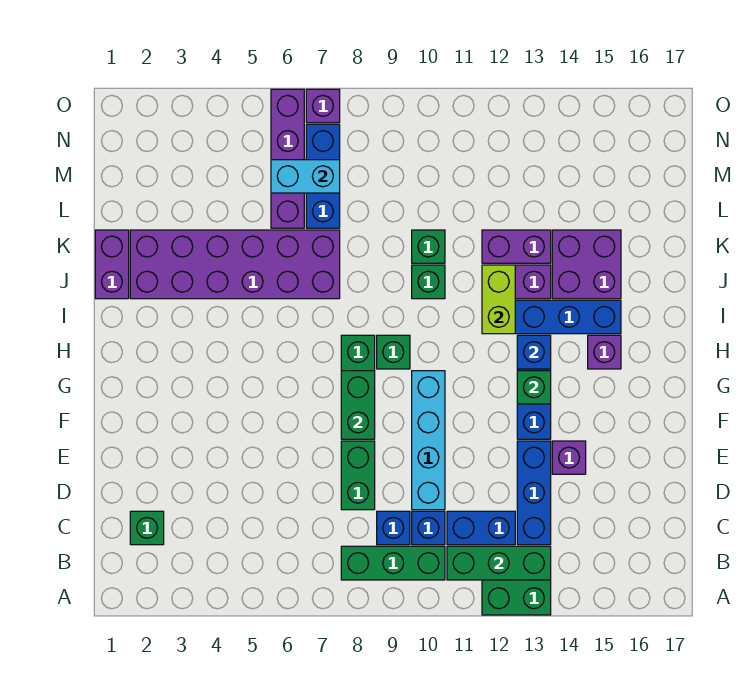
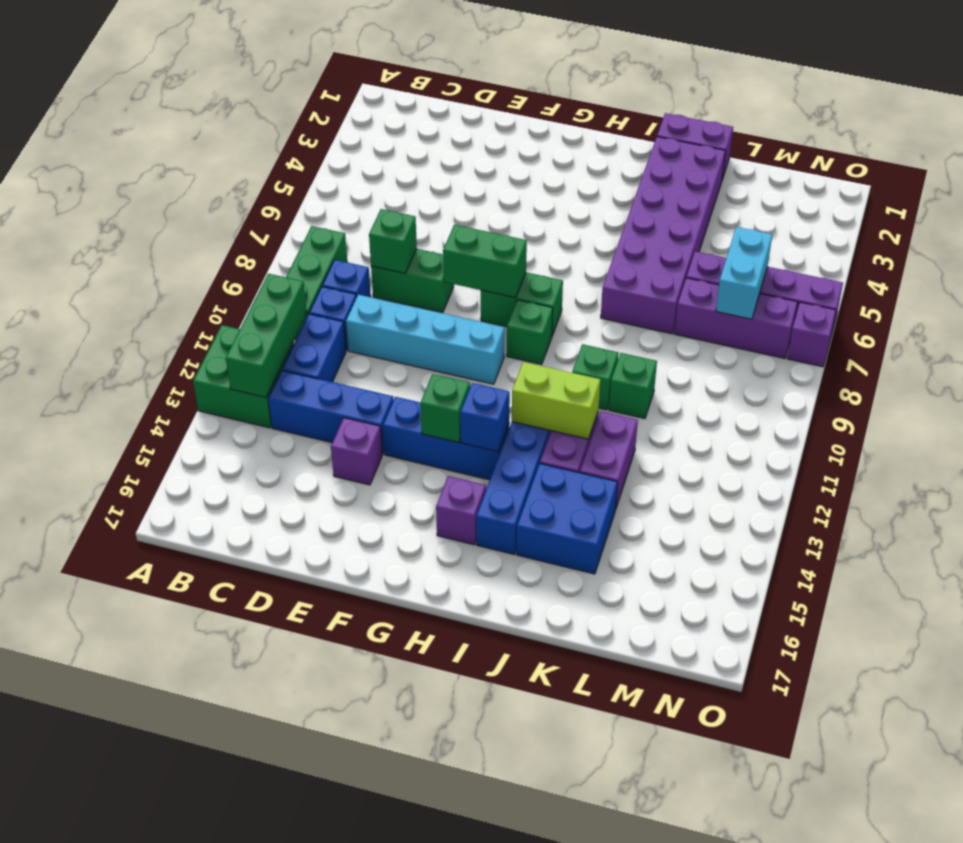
green brick C2 level 1 -> green brick D8 level 2
purple brick J14:K15 level 1 -> blue brick J14:K15 level 1
blue brick L7:N7 level 1 -> purple brick L7:N7 level 1

